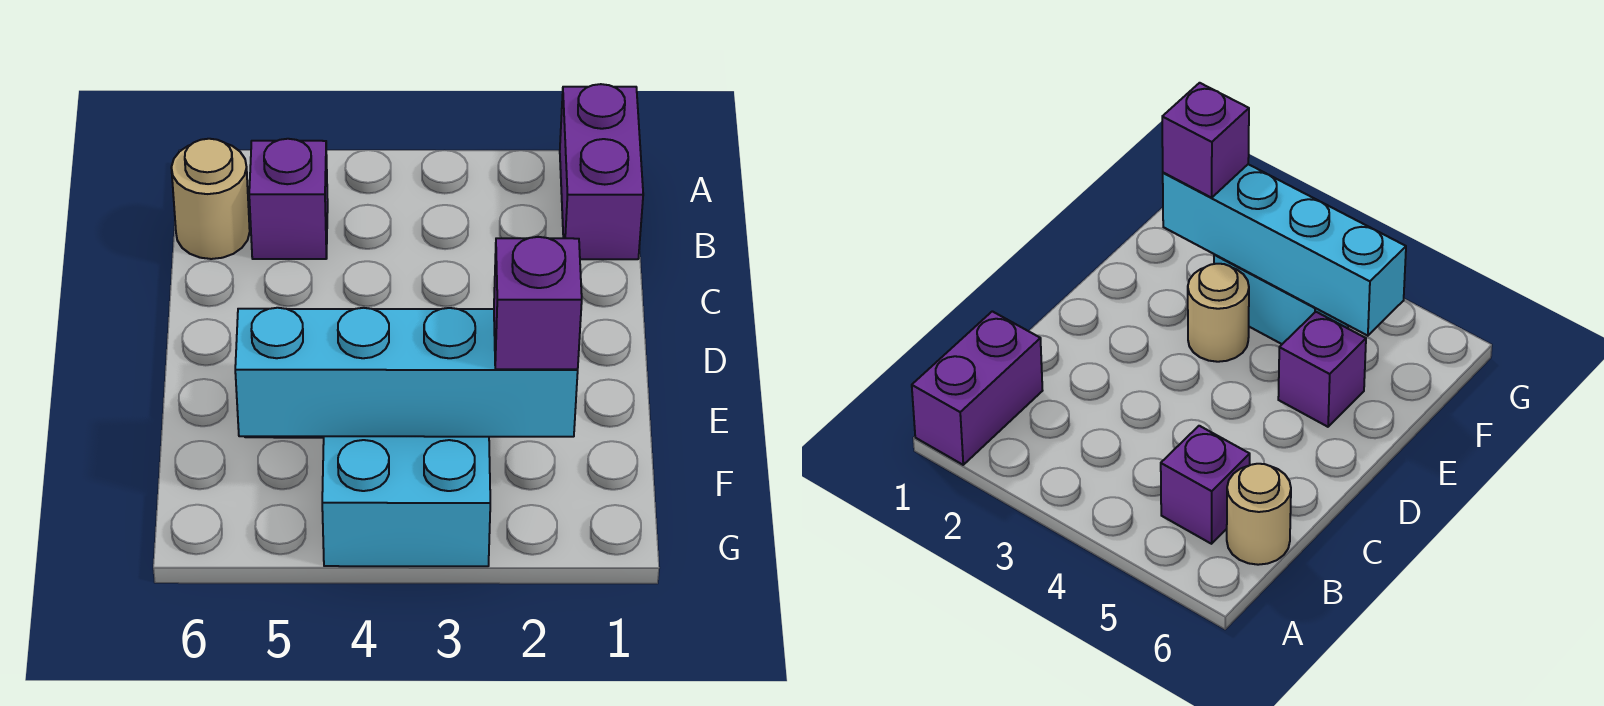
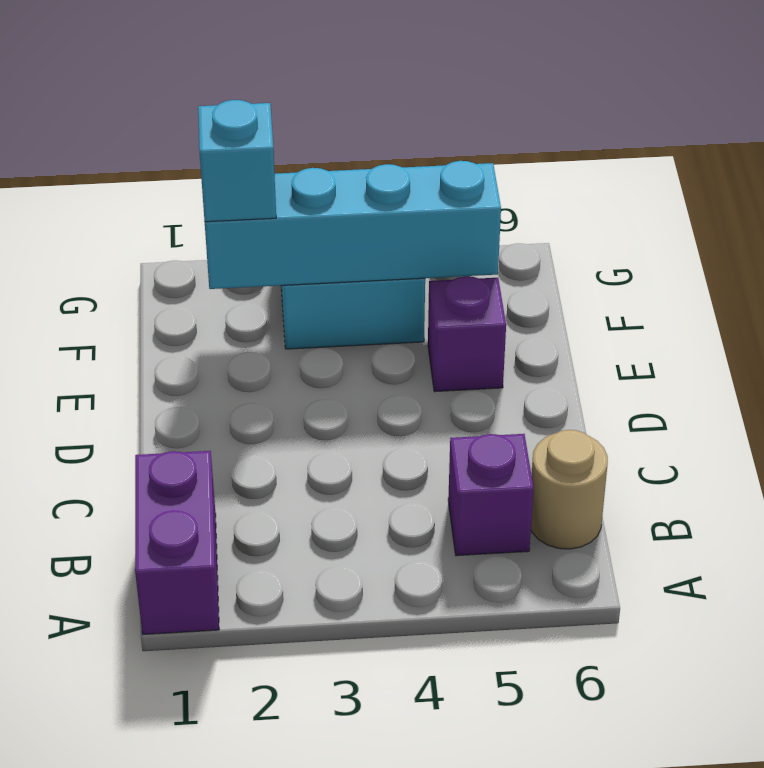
tan round brick E3 level 1 -> none
purple brick F2 level 3 -> cyan brick F2 level 3

